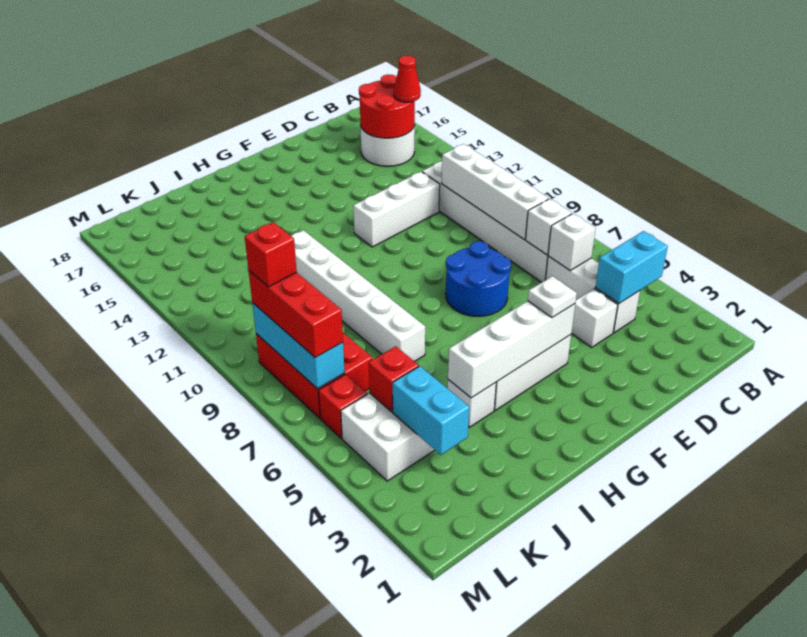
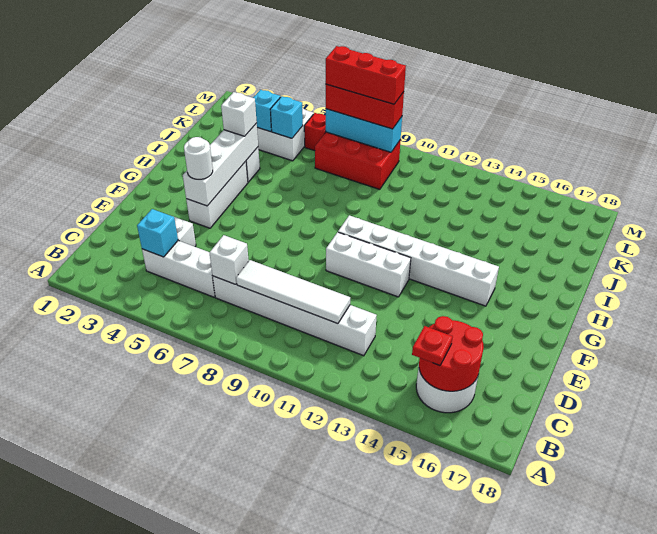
cyan brick B4:C4 level 2 -> cyan brick C4 level 2
red cone B15 level 3 -> red plate B15 level 3
white brick C6 level 2 -> white brick I4 level 3
white brick C8:C11 level 2 -> white tile C8:C11 level 2
white brick D12:F12 level 1 -> white brick F10:F12 level 1
blue round brick E7:F8 level 1 -> none
white plate F4 level 3 -> white round brick F4 level 3
white brick I7:I12 level 1 -> white brick G10:G15 level 1
cyan brick K3:K4 level 2 -> cyan brick K4 level 2
red brick K5 level 2 -> cyan brick K5 level 2
red brick L9 level 4 -> red brick L7:L9 level 4

